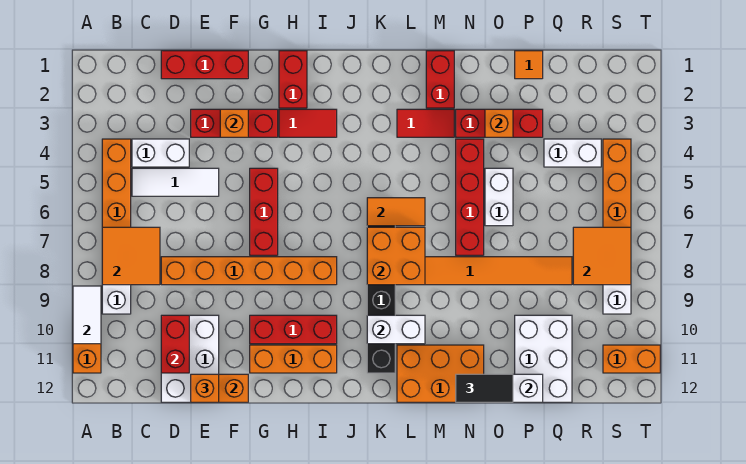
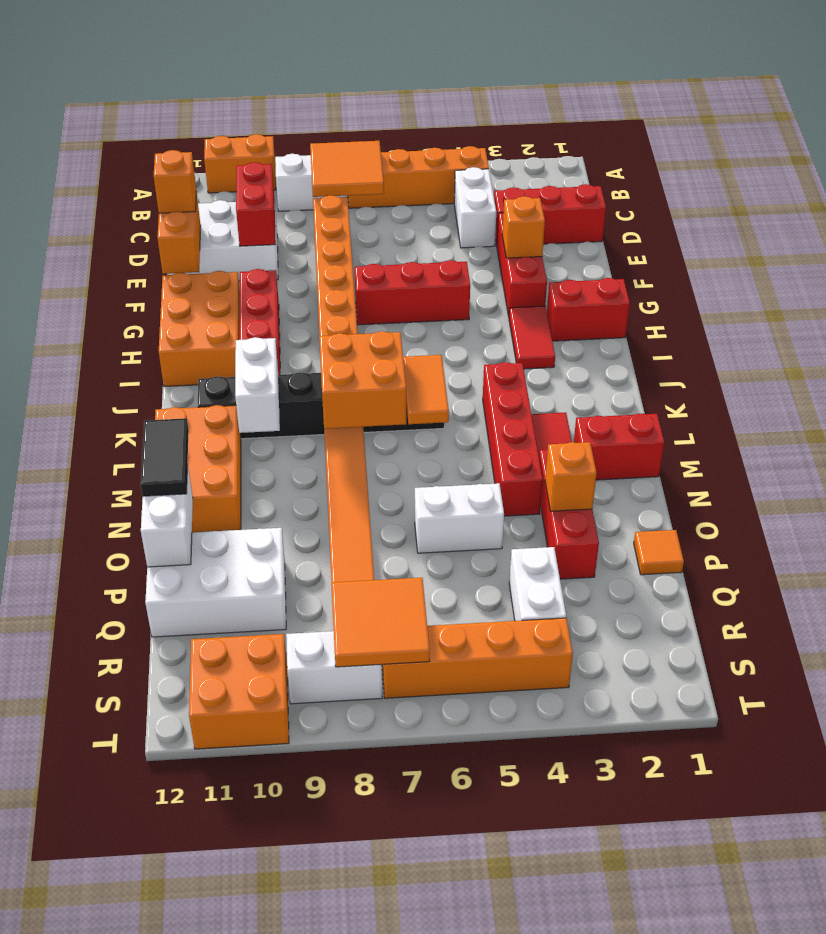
white tile A9:A10 level 2 -> none
white tile C5:E5 level 1 -> none
red brick D1:F1 level 1 -> red brick D1:D3 level 1
red brick D10:D11 level 2 -> red brick D10:E10 level 2
orange brick G11:I11 level 1 -> orange brick G11:I12 level 1
red brick N4:N7 level 1 -> red brick K4:N4 level 1
orange brick S11:T11 level 1 -> orange brick S10:T11 level 1

